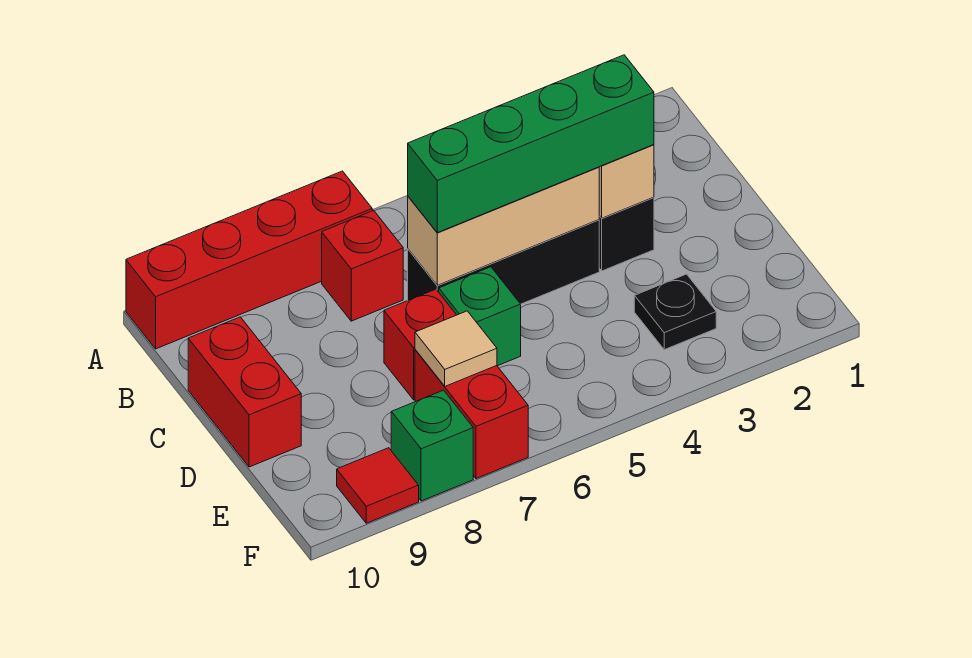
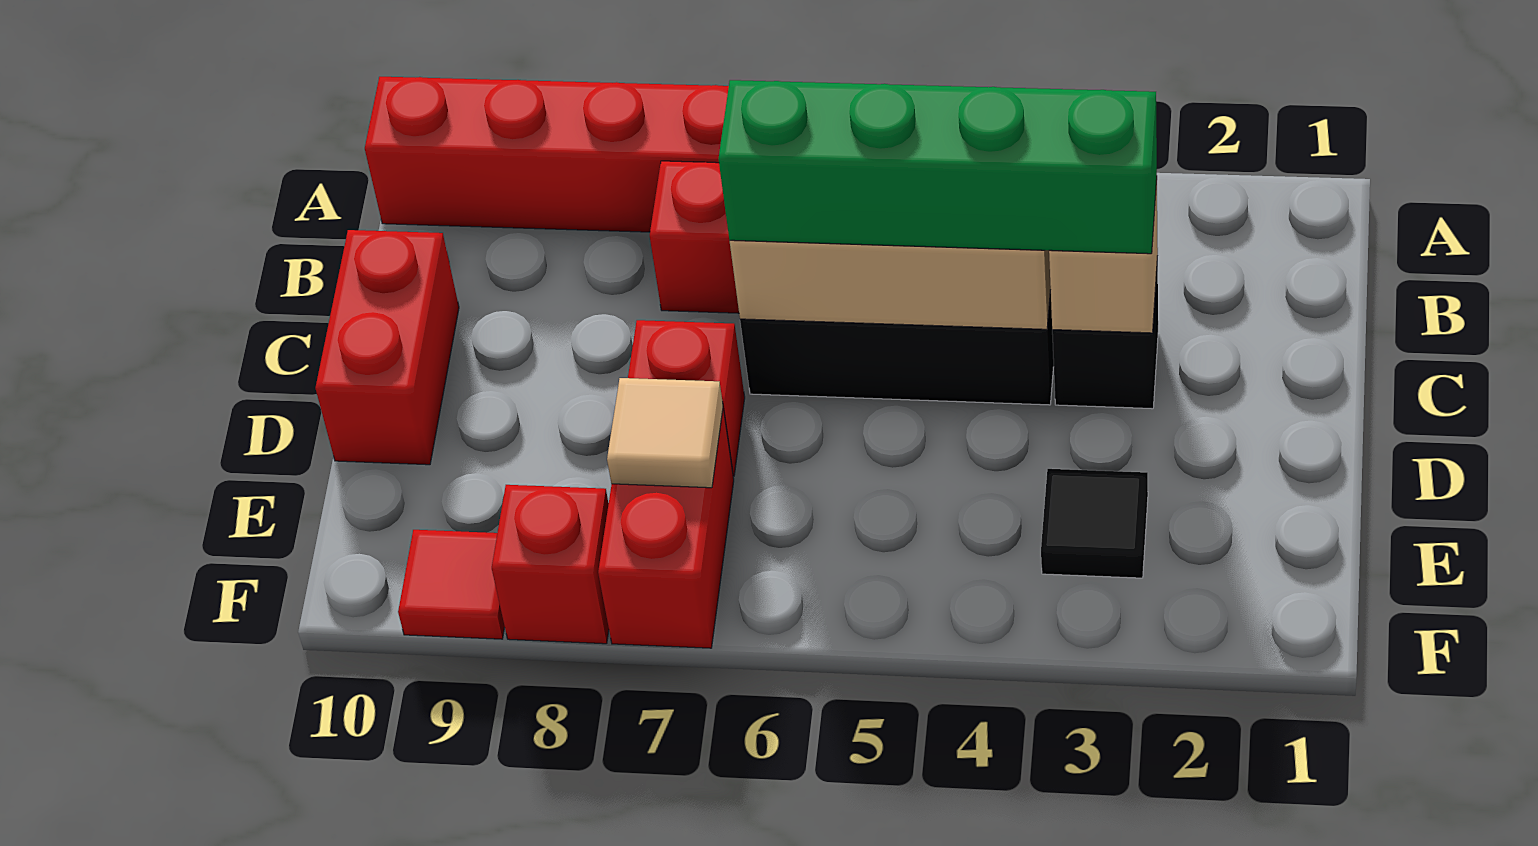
green brick D6 level 1 -> none
black plate E3 level 1 -> black tile E3 level 1
green brick F8 level 1 -> red brick F8 level 1

